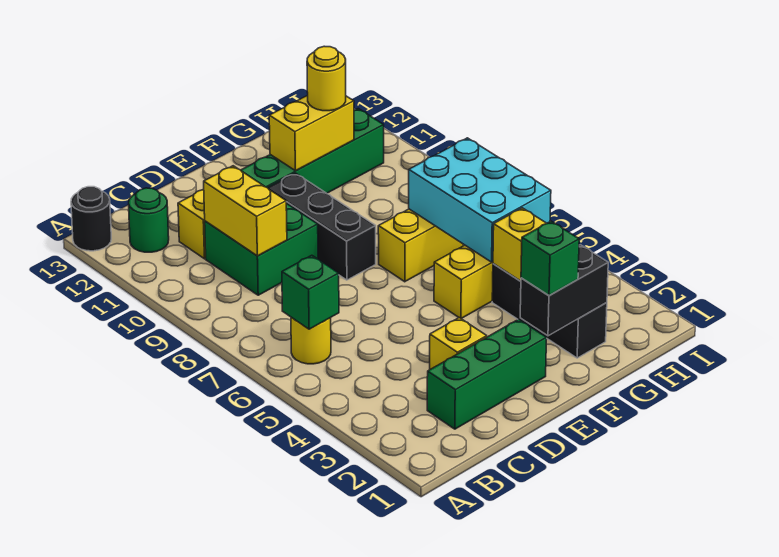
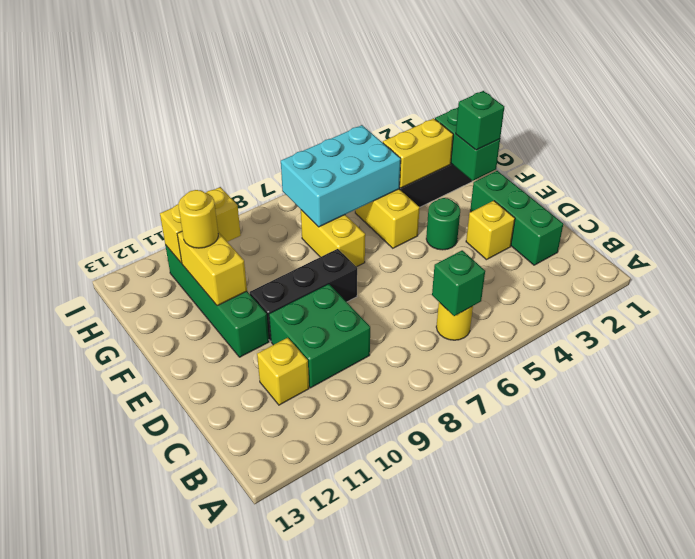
black round brick A13 level 1 -> none
green round brick B12 level 1 -> green round brick E4 level 1
yellow brick C9:C10 level 2 -> yellow brick H10:H11 level 2
black brick F2:G2 level 2 -> green brick F2:G2 level 2

